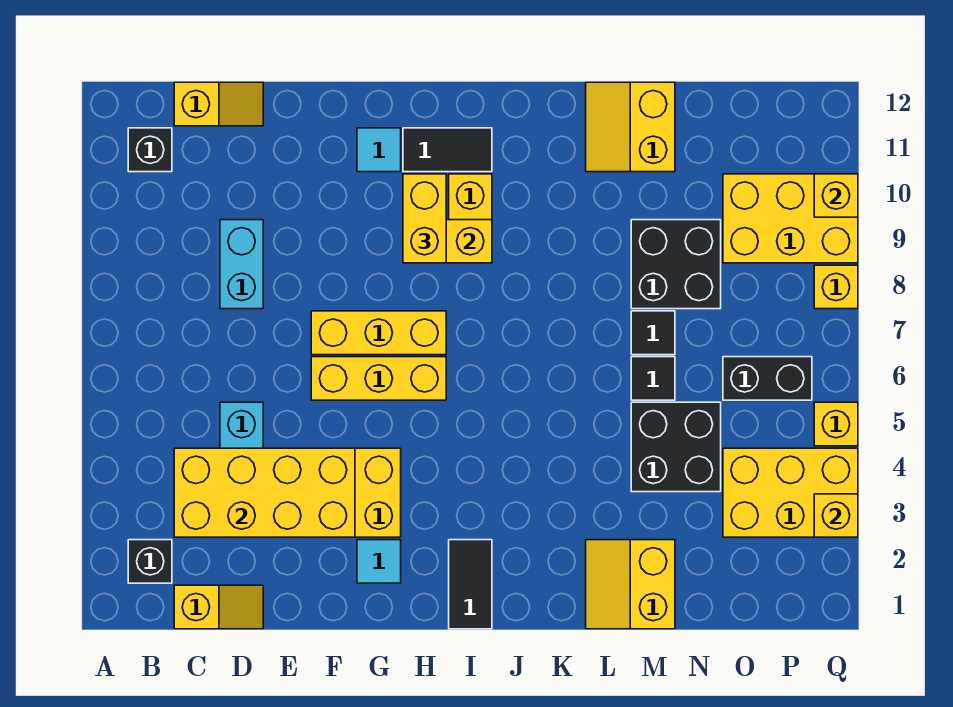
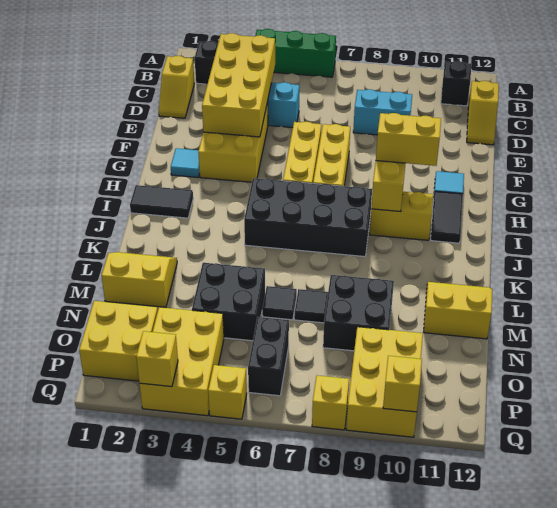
none -> green brick A4:A6 level 1
none -> black brick I5:J8 level 1
none -> yellow brick O1:P2 level 1

